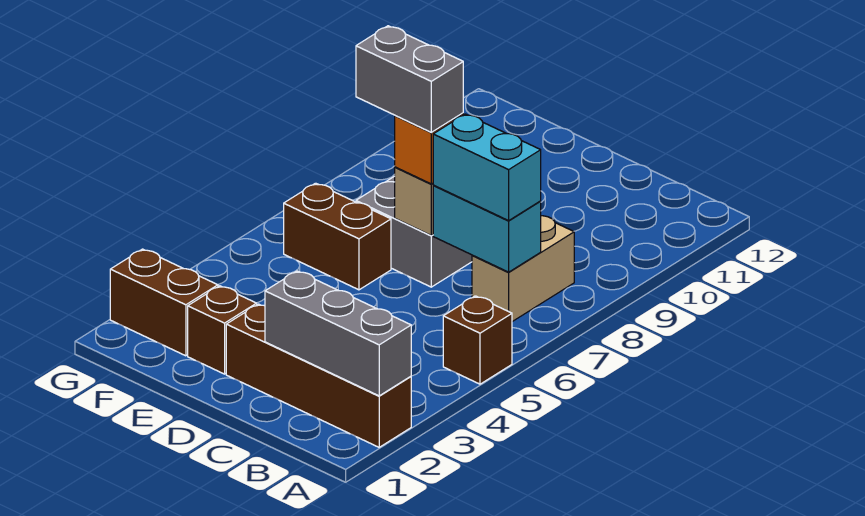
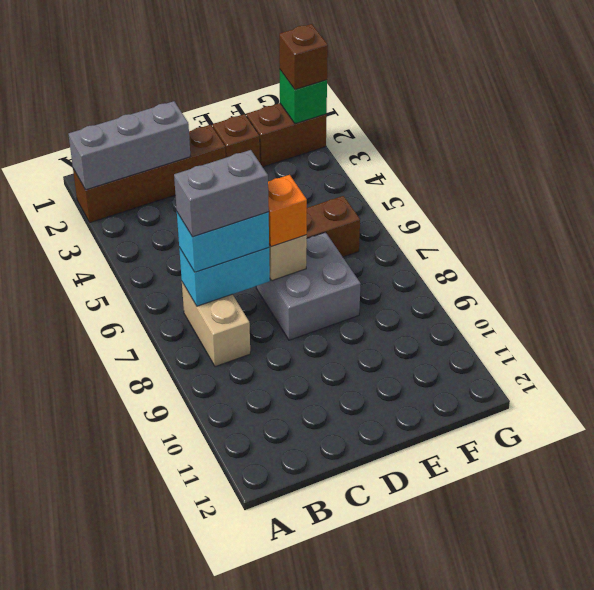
brown brick A5 level 1 -> brown brick G2 level 3
grey brick D7:E7 level 4 -> grey brick B7:C7 level 4
none -> green brick G2 level 2

